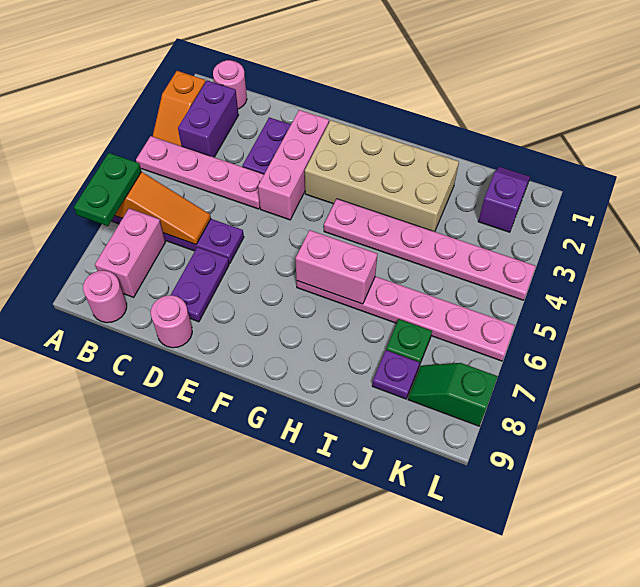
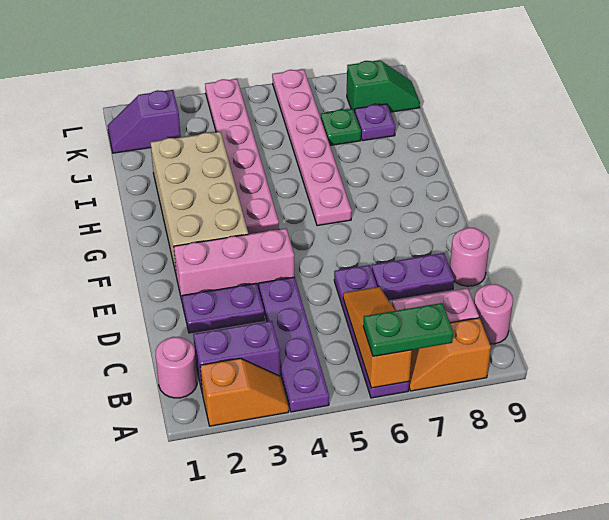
pink plate A4:D4 level 1 -> purple plate A4:D4 level 1
none -> orange slope A7:A8 level 1 top 8
pink brick G6:H6 level 2 -> none
green slope K8:L8 level 1 top L -> green slope K8:K9 level 1 top 8

